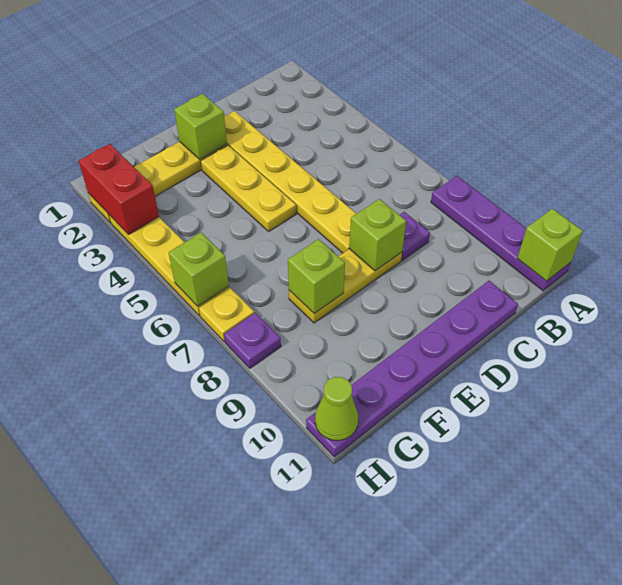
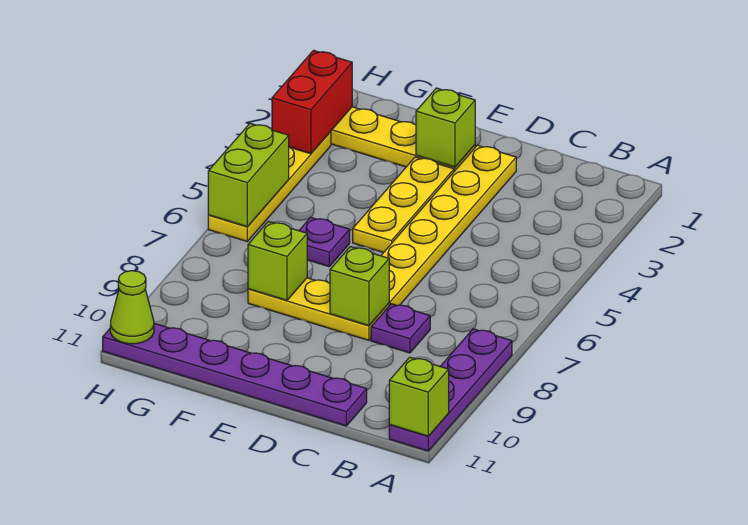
lime brick H6 level 2 -> lime brick H5:H6 level 2
yellow plate H7 level 1 -> none
purple plate H8 level 1 -> purple plate F6 level 1

